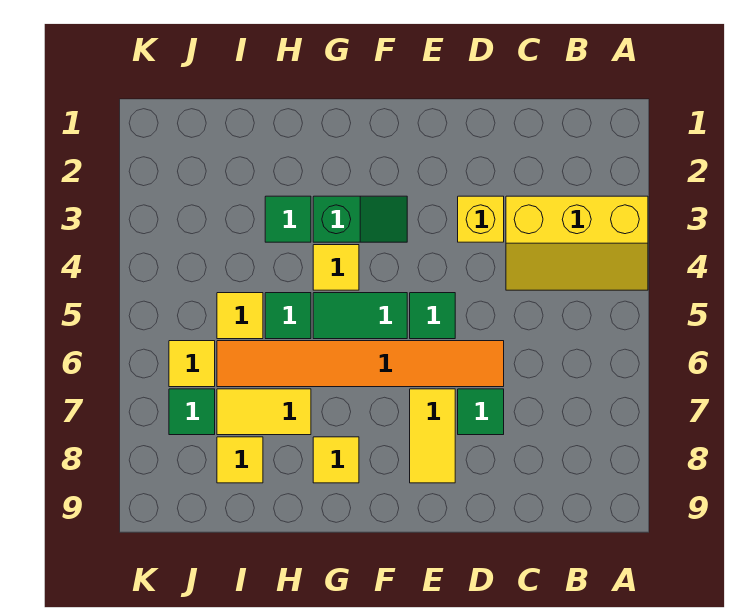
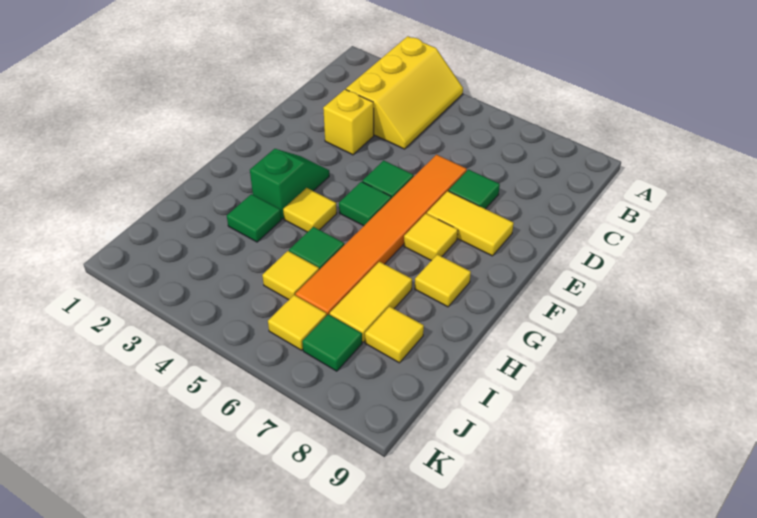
green tile F5:G5 level 1 -> green tile F5 level 1
none -> yellow tile F7 level 1

